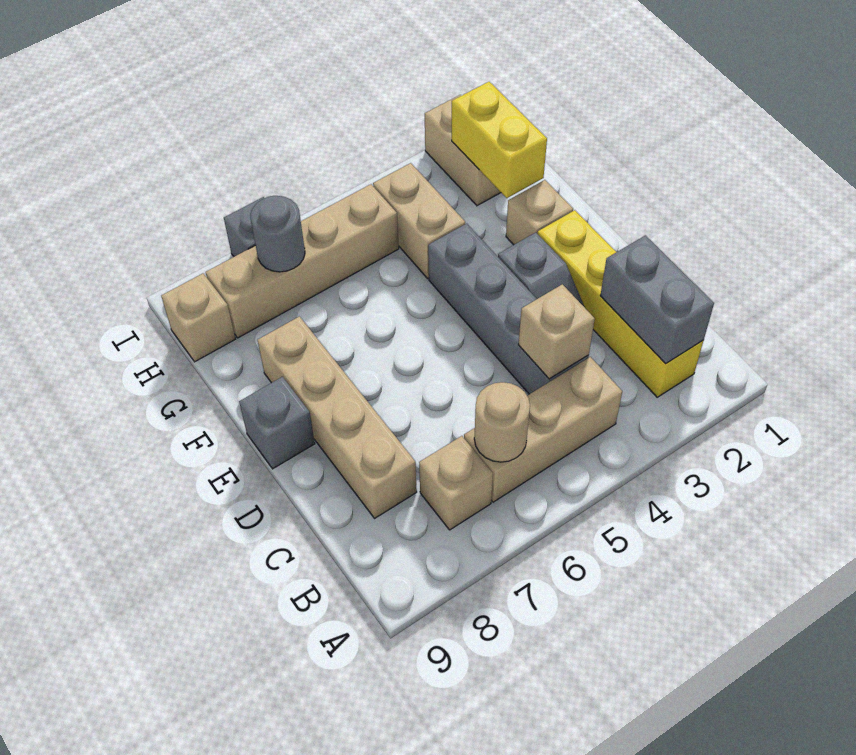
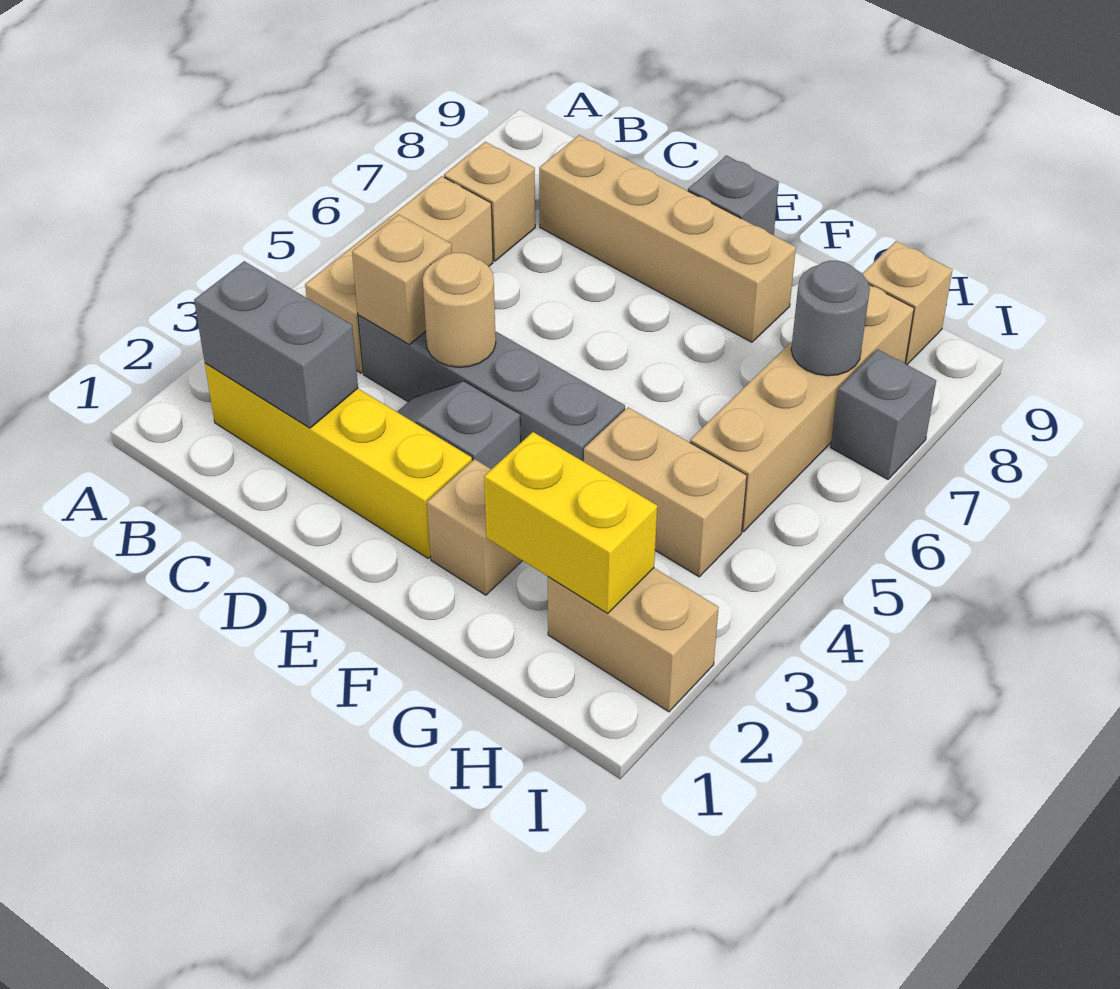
tan round brick B6 level 2 -> tan round brick D4 level 2

